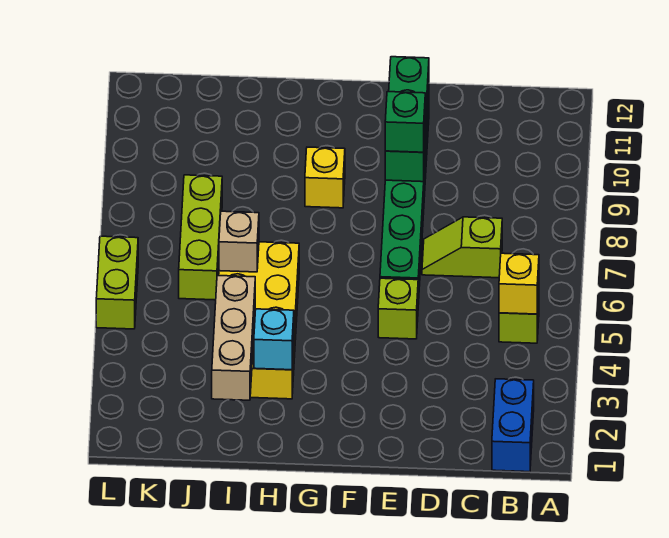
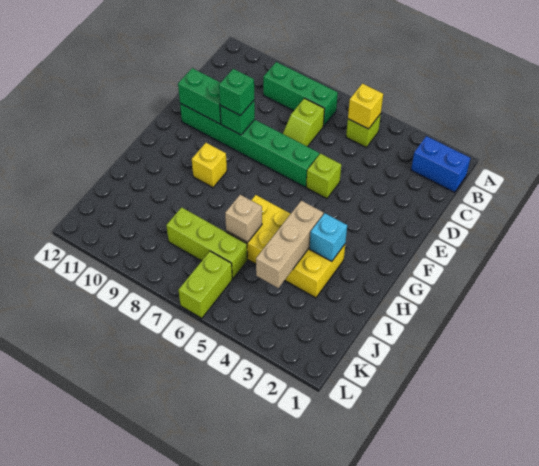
none -> green brick B7:B9 level 1
tan brick I2:I4 level 2 -> tan brick H4:J4 level 2
lime brick L5:L6 level 1 -> lime brick K6:L6 level 1

